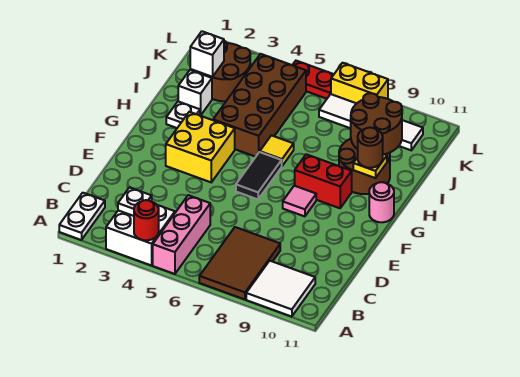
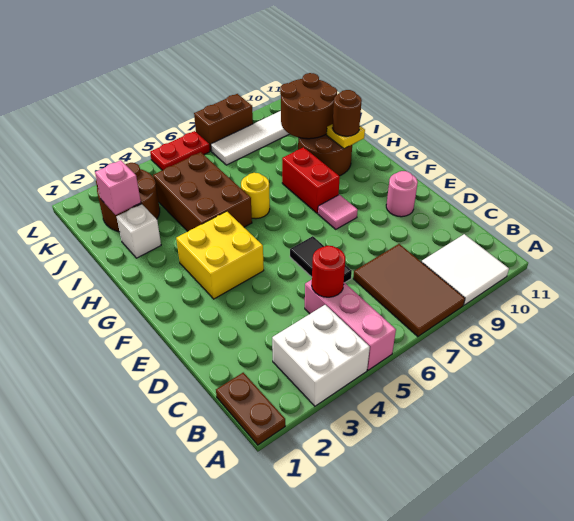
white plate A1:B1 level 1 -> brown plate A1:B1 level 1
red round brick A4 level 2 -> red round brick C5 level 2
white plate B3 level 2 -> none
black tile F6:G6 level 1 -> black tile D6:E6 level 1
red brick G8:G9 level 1 -> red brick G8:H8 level 1
pink round brick G11 level 1 -> pink round brick E10 level 1
white plate H2 level 1 -> none
brown brick H4:K5 level 1 -> brown brick H4:J5 level 1
yellow tile H6 level 1 -> yellow round brick H6 level 1
white brick J2 level 2 -> pink brick J2 level 2
yellow brick L7:L8 level 1 -> brown brick L7:L8 level 1

